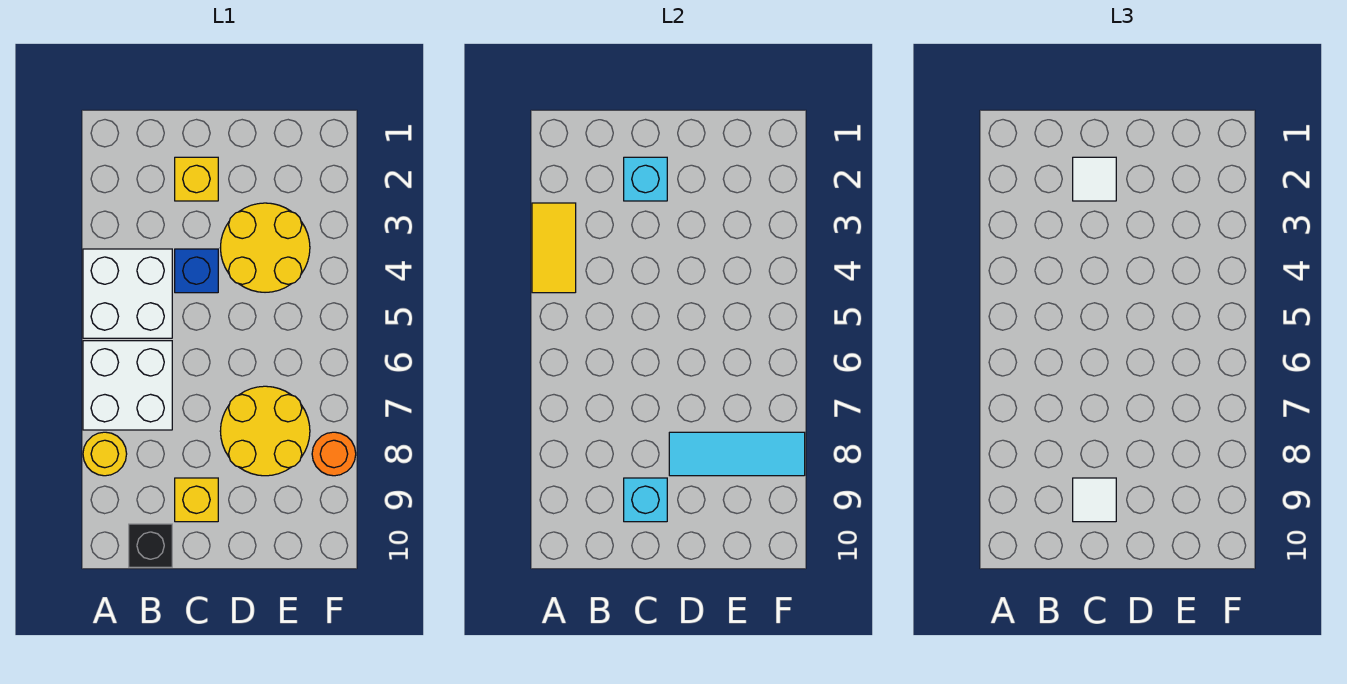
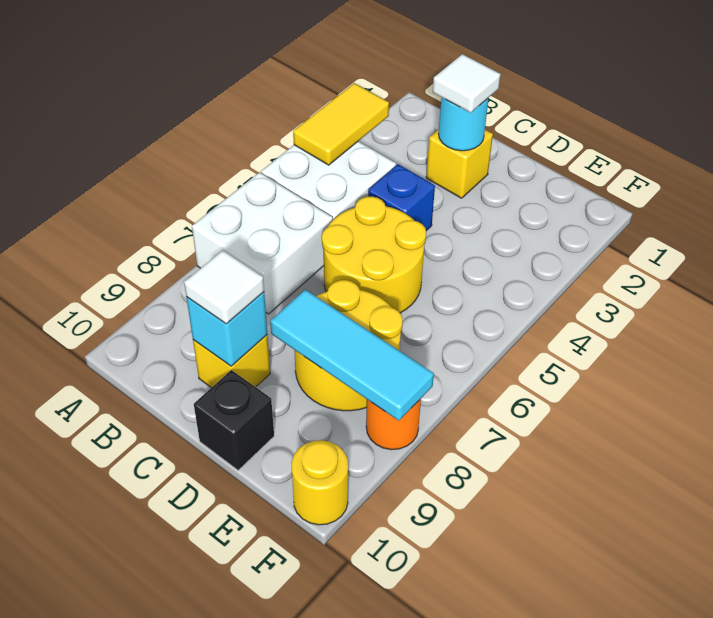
yellow round brick A8 level 1 -> yellow round brick F10 level 1
black brick B10 level 1 -> black brick D10 level 1
cyan brick C2 level 2 -> cyan round brick C2 level 2
yellow round brick D3:E4 level 1 -> yellow round brick C5:D6 level 1

